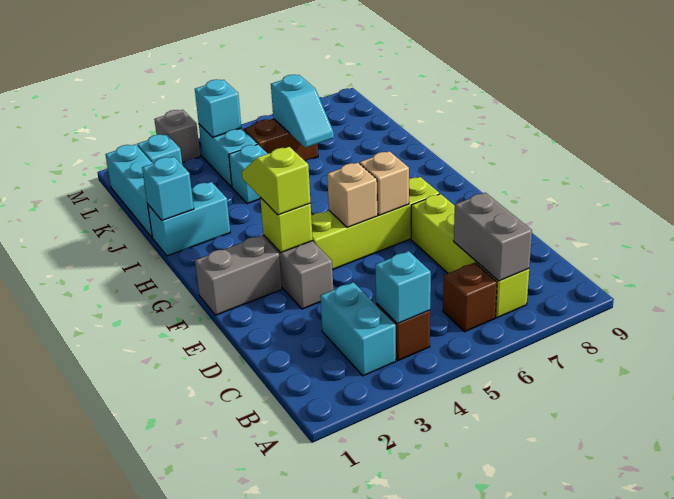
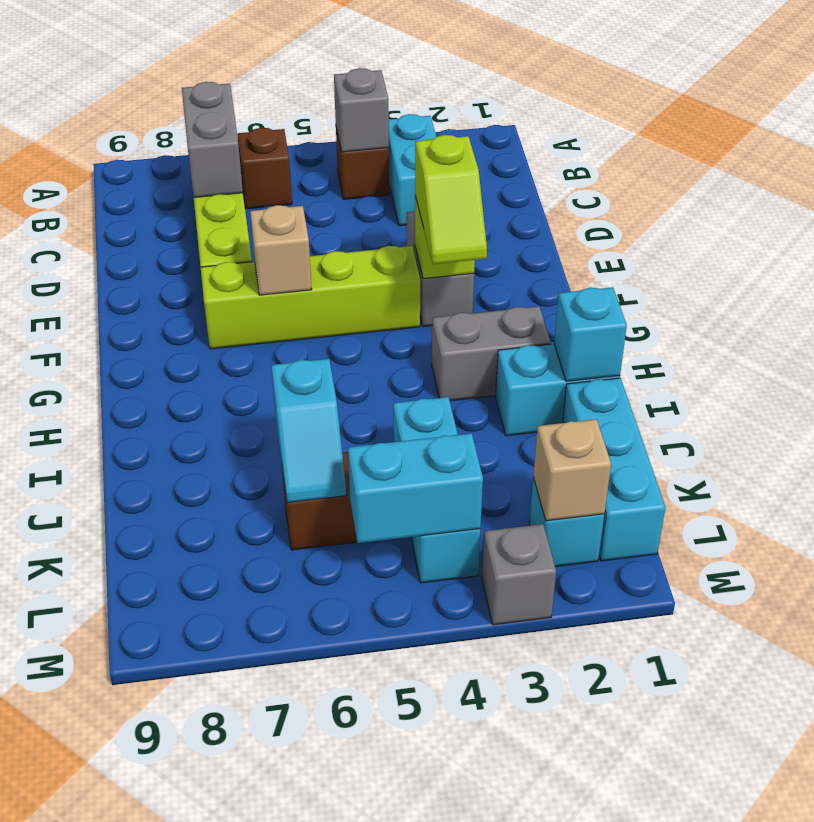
cyan brick B4 level 2 -> grey brick B4 level 2
grey brick F1:F2 level 1 -> grey brick H2:H3 level 1
tan brick F5 level 2 -> tan brick L2 level 2
cyan slope J6:K6 level 2 top K -> cyan slope J6:K6 level 2 top J
cyan brick L4 level 2 -> cyan brick L4:L5 level 2

